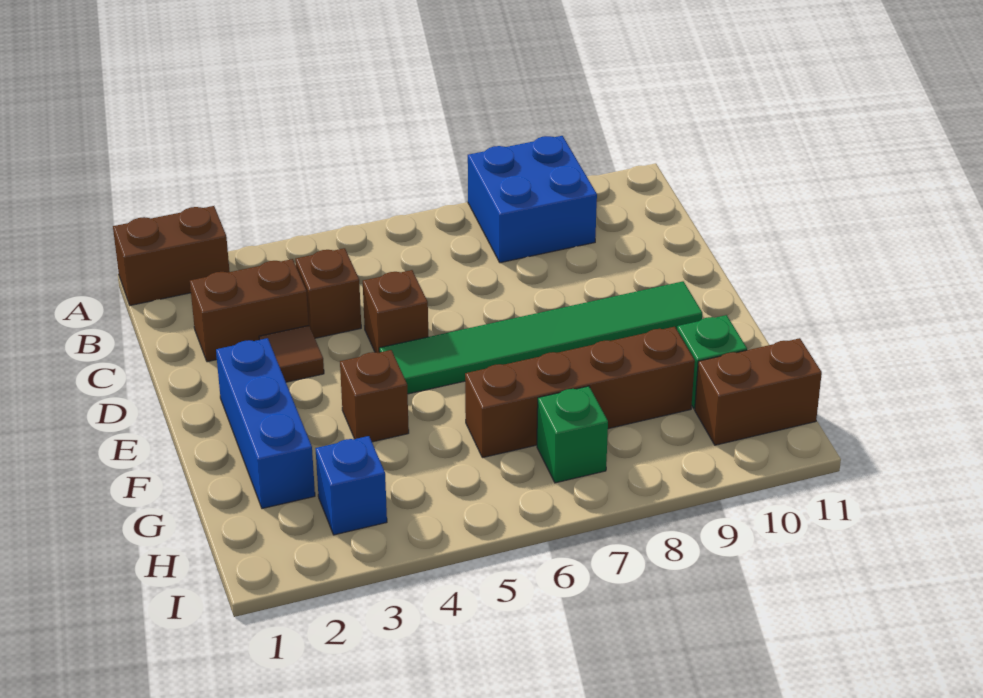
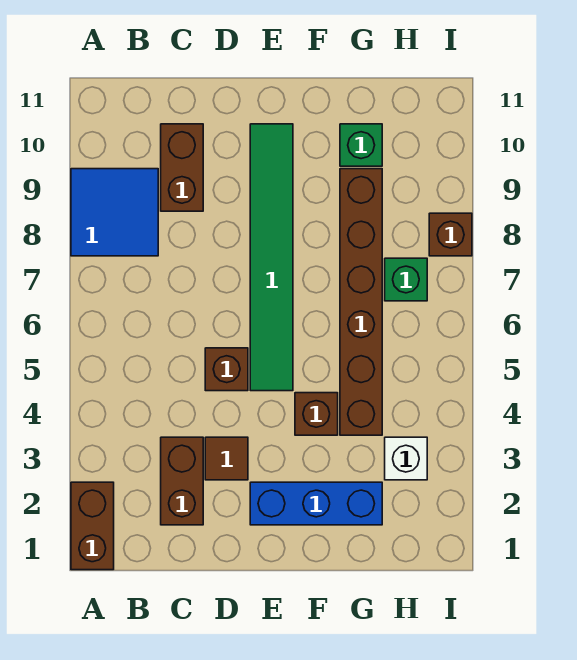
blue brick A8:B9 level 1 -> blue tile A8:B9 level 1
brown brick C4 level 1 -> brown brick I8 level 1
brown brick G6:G9 level 1 -> brown brick G4:G9 level 1
blue brick H3 level 1 -> white brick H3 level 1
brown brick H10:H11 level 1 -> brown brick C9:C10 level 1

